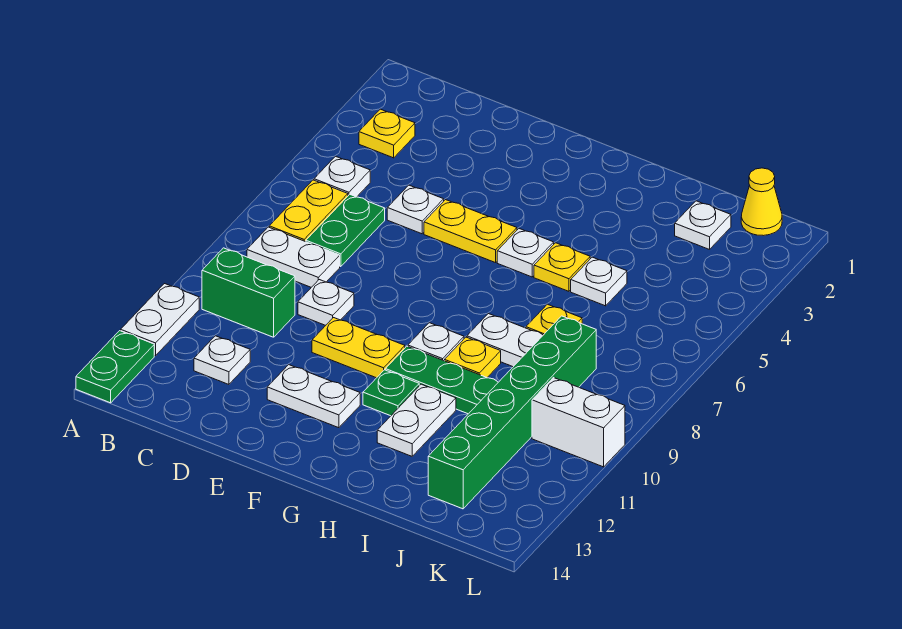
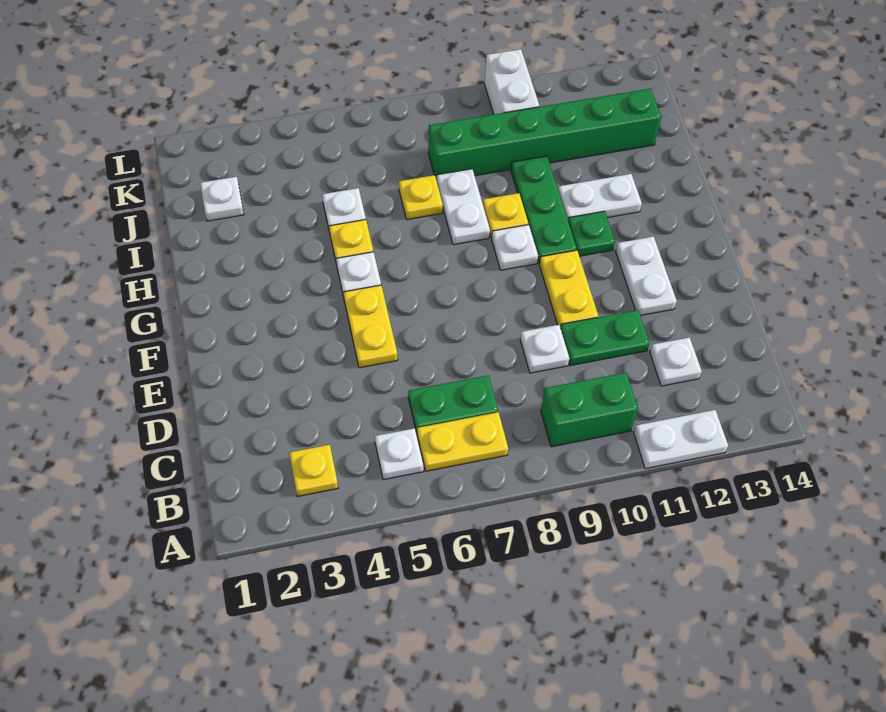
green plate A13:A14 level 1 -> green plate D10:D11 level 1
white plate B8:C8 level 1 -> none
green brick B10:C10 level 1 -> green brick B9:B10 level 1
white plate D5 level 1 -> none
yellow cone K1 level 1 -> none

